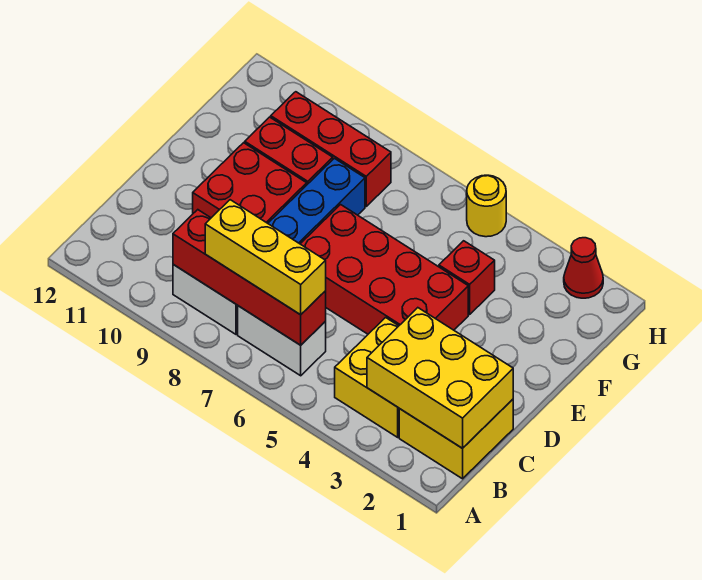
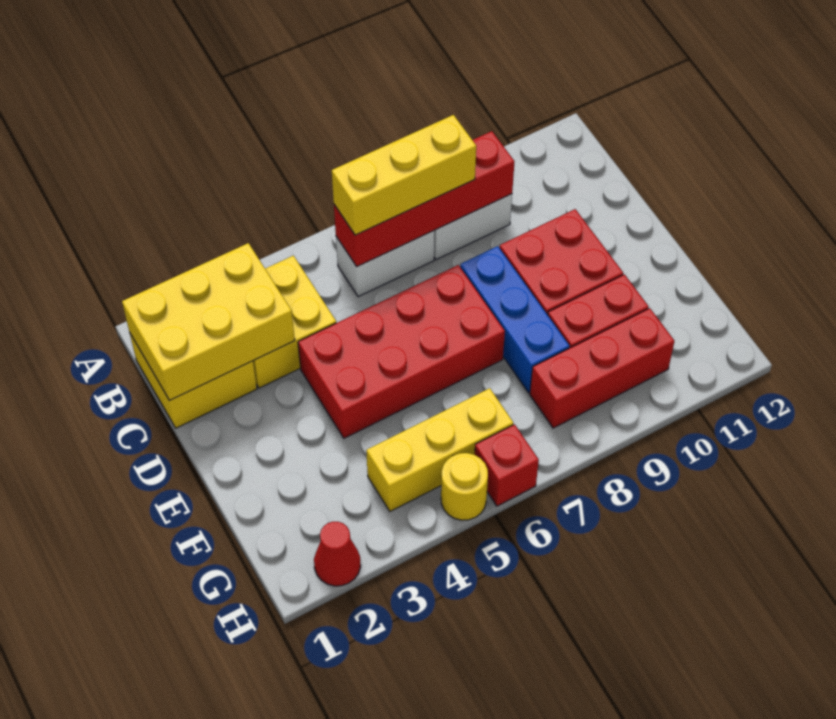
red brick F4 level 1 -> red brick H6 level 1
none -> yellow brick G4:G6 level 1

